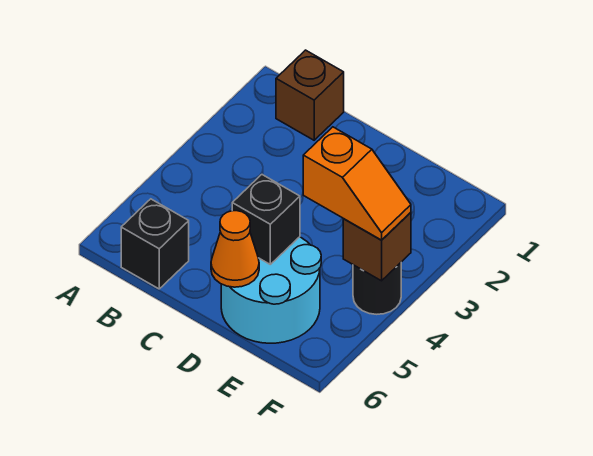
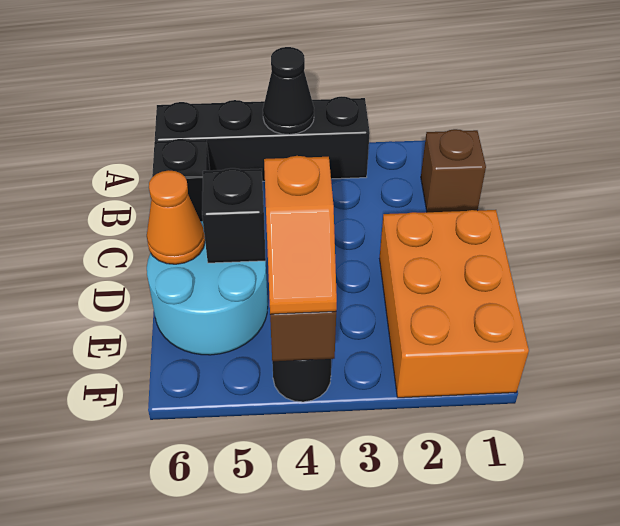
none -> black brick A3:A6 level 1
none -> black cone A4 level 2
none -> orange brick D1:F2 level 1

